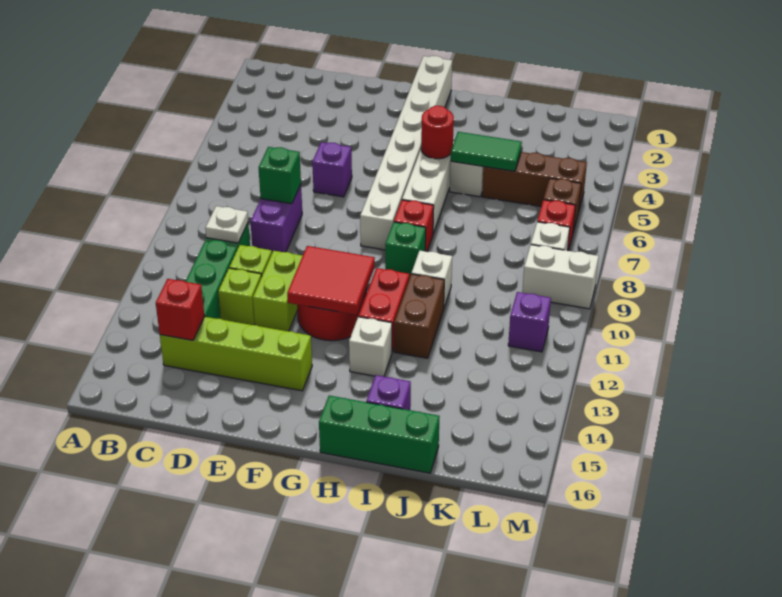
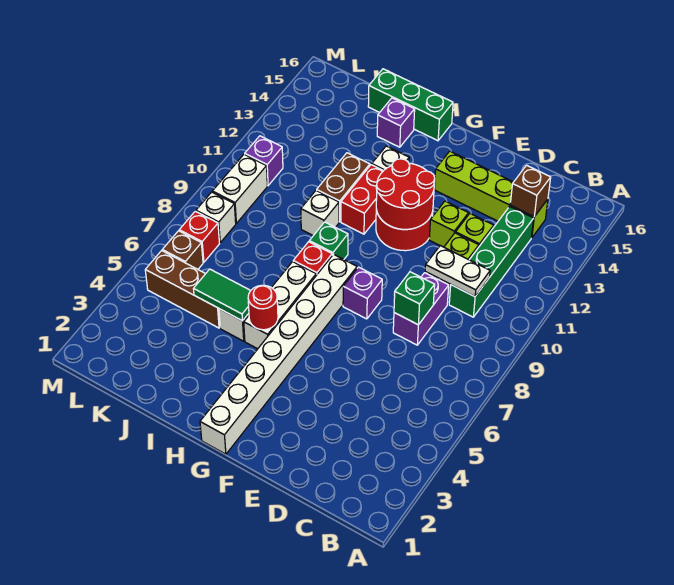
white plate C10 level 2 -> white plate C10:D10 level 2
red brick C14 level 2 -> brown brick C14 level 2
purple brick E6 level 1 -> purple brick F8 level 1
lime brick E11:E12 level 1 -> lime brick E12 level 1
red tile F11:G12 level 2 -> red round brick F11:G12 level 2
white brick L9:M9 level 1 -> white brick L9:L10 level 1

